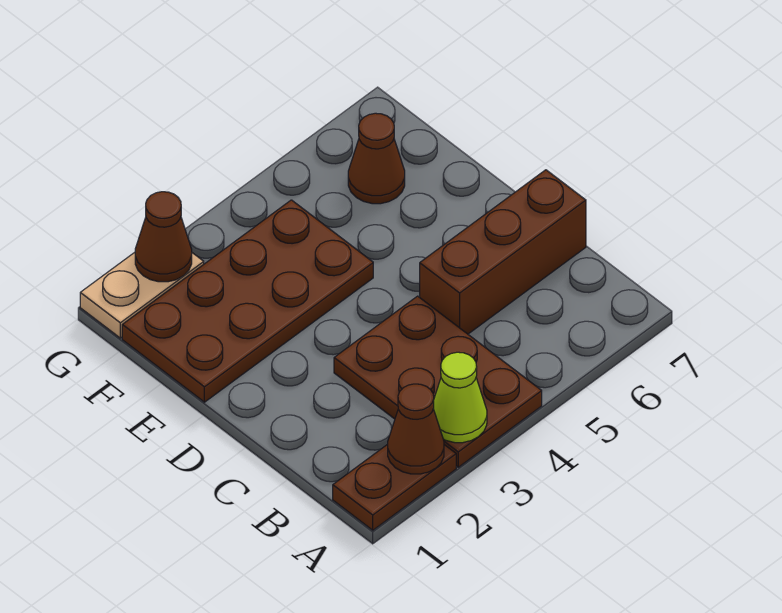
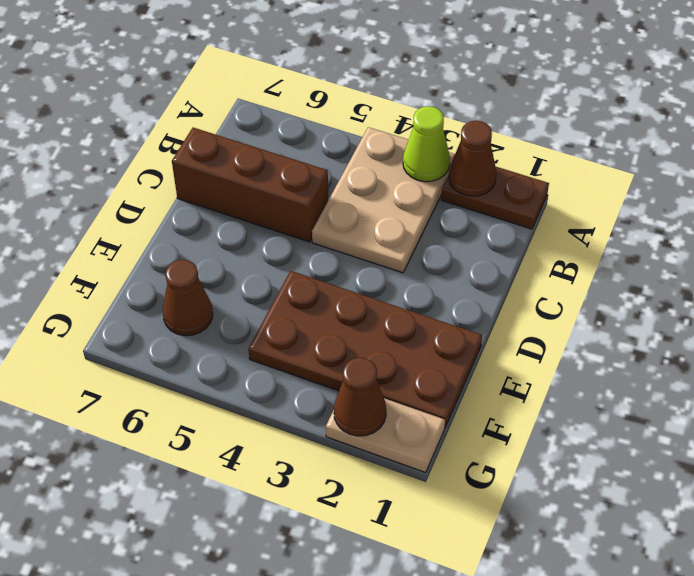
brown plate A3:C4 level 1 -> tan plate A3:C4 level 1

